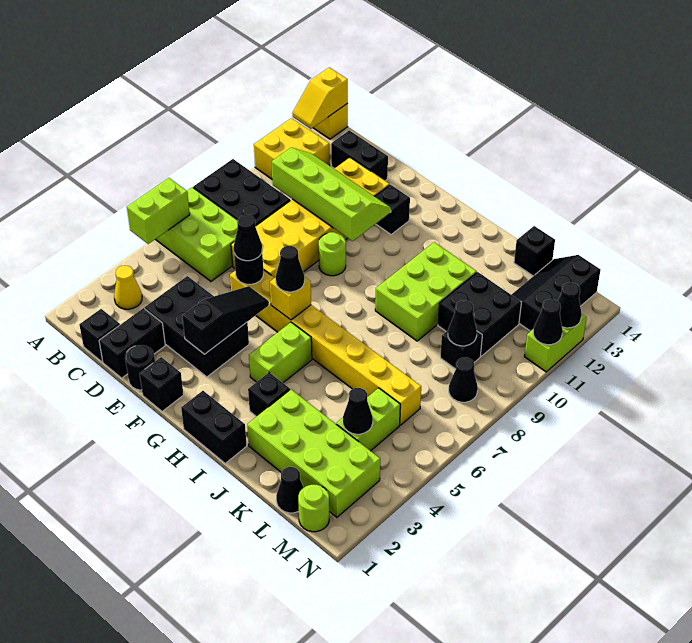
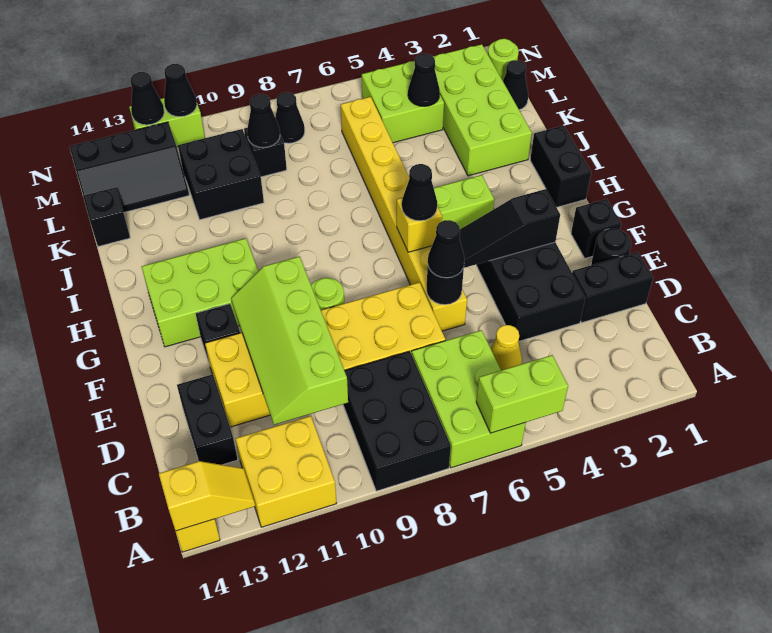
yellow cone B3 level 1 -> yellow cone C5 level 1
black brick C1 level 1 -> none
black brick I3 level 1 -> none
lime brick I9:J11 level 1 -> lime brick G11:H13 level 1
lime brick L4:L5 level 1 -> lime brick L4:M5 level 1

